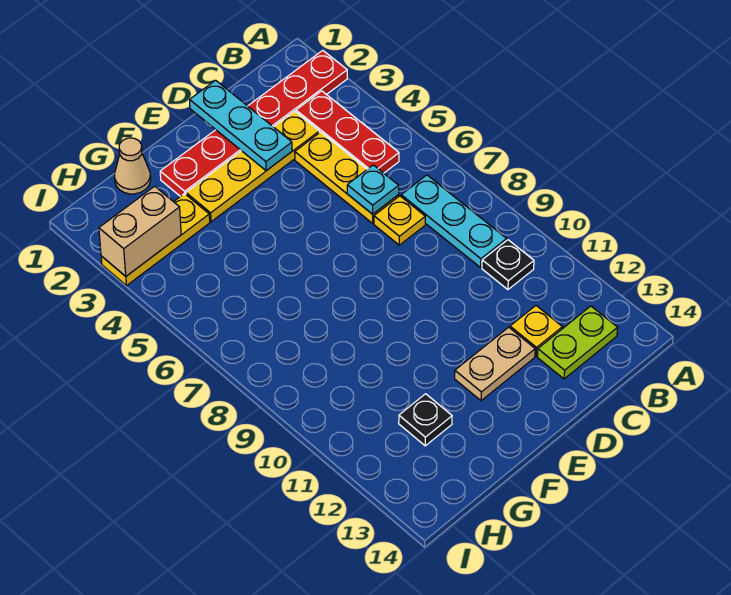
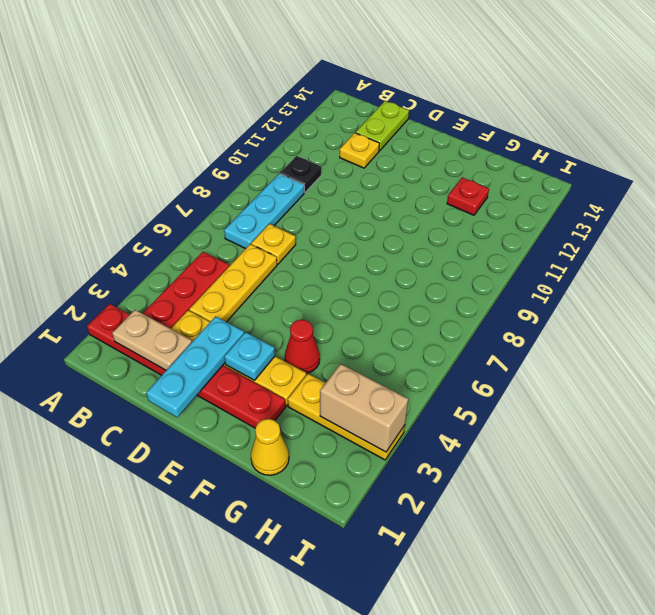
lime plate B13:C13 level 1 -> lime plate C13:C14 level 1
cyan plate C6 level 2 -> cyan plate E3 level 2
tan plate D12:E12 level 1 -> tan plate B2:C2 level 2
none -> red cone F4 level 1
tan cone G1 level 1 -> yellow cone G1 level 1
black plate G12 level 1 -> red plate G12 level 1

